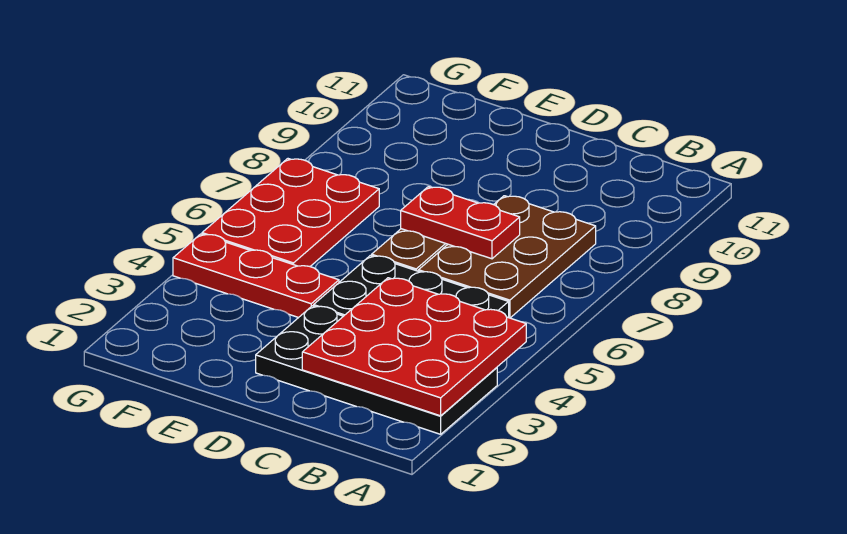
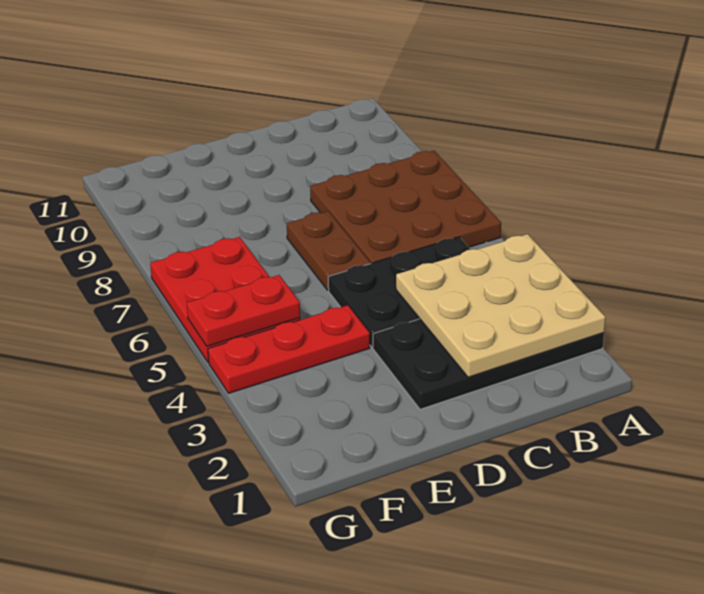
red plate A2:C4 level 2 -> tan plate A2:C4 level 2
brown plate B6:C8 level 1 -> brown plate A6:C8 level 1
red plate C7:D7 level 2 -> red plate F5:G5 level 2

